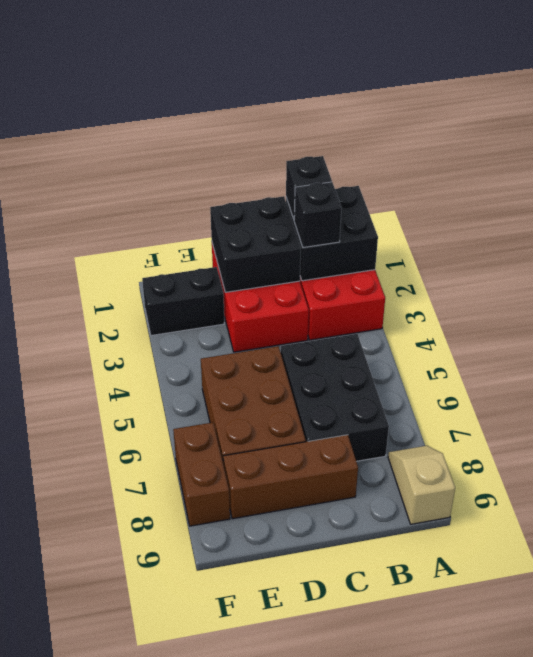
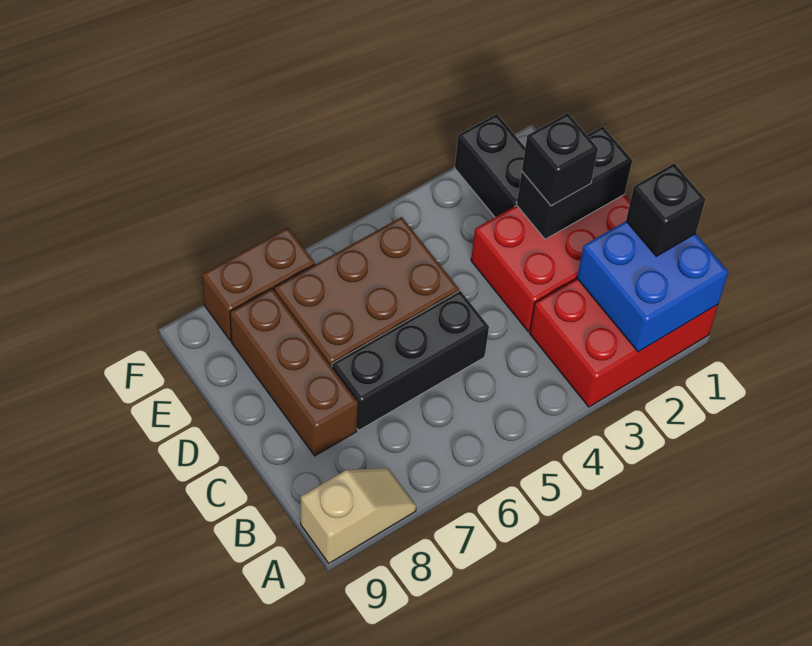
black brick A1:B2 level 2 -> blue brick A1:B2 level 2
black brick B2 level 3 -> black brick D2 level 3
black brick B5:C7 level 1 -> black brick C5:C7 level 1
black brick C1:D2 level 2 -> black brick D1:D2 level 2

